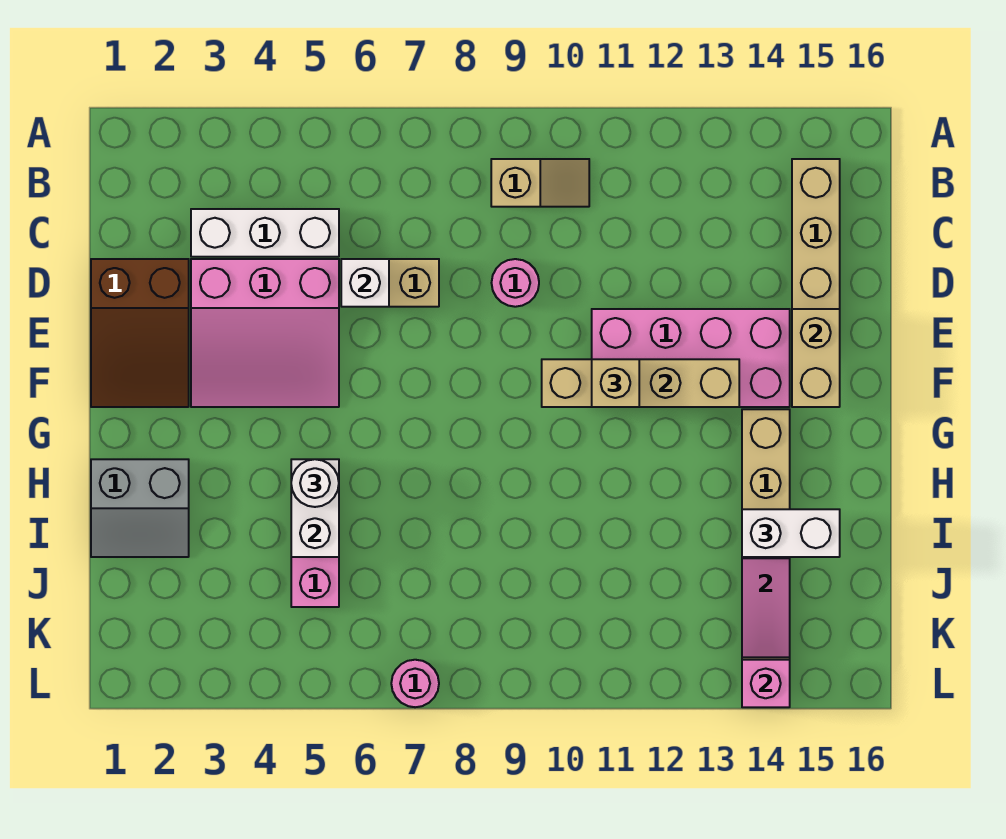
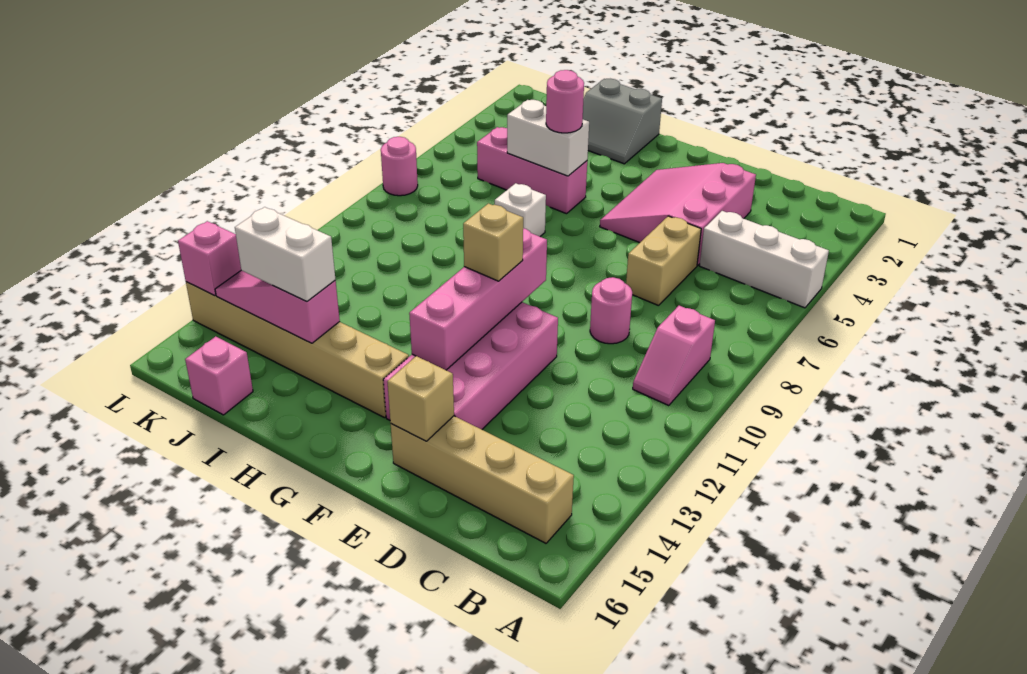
tan slope B9:B10 level 1 top 9 -> pink slope B9:B10 level 1 top 9
white brick C3:C5 level 1 -> white brick A5:C5 level 1
brown slope D1:F2 level 1 top D -> none
white brick D6 level 2 -> white brick H7 level 1
tan brick E15:F15 level 2 -> tan brick E15 level 2
tan brick F10:F13 level 2 -> pink brick F10:F13 level 2
grey slope H1:I2 level 1 top H -> grey slope H1:I2 level 1 top 1
white round brick H5 level 3 -> pink round brick H5 level 3
white brick I14:I15 level 3 -> white brick I14:J14 level 3
none -> pink brick J16 level 1

